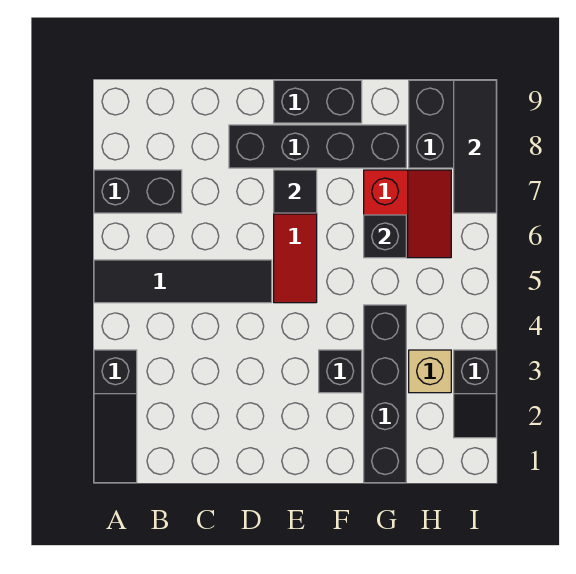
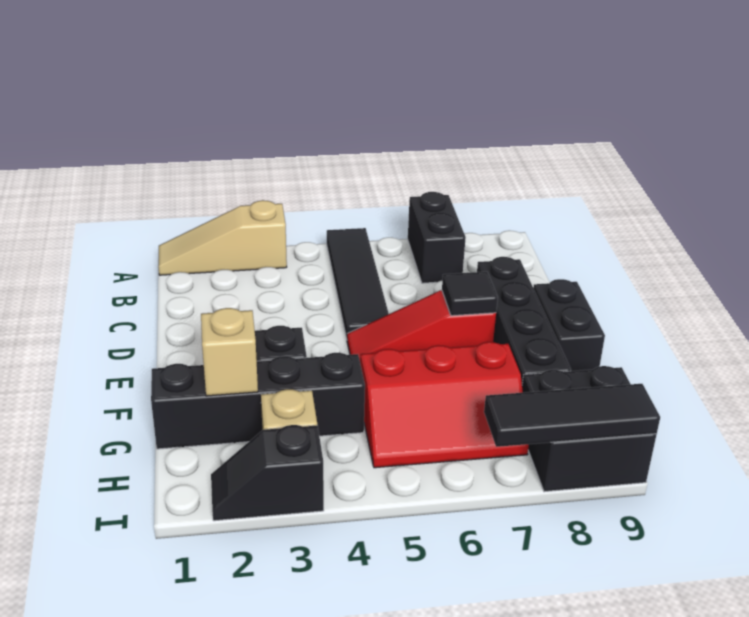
black slope A1:A3 level 1 top 3 -> tan slope A1:A3 level 1 top 3
none -> tan brick G2 level 2
red slope G6:H7 level 1 top G -> red slope G5:H7 level 1 top G
black brick G6 level 2 -> none

